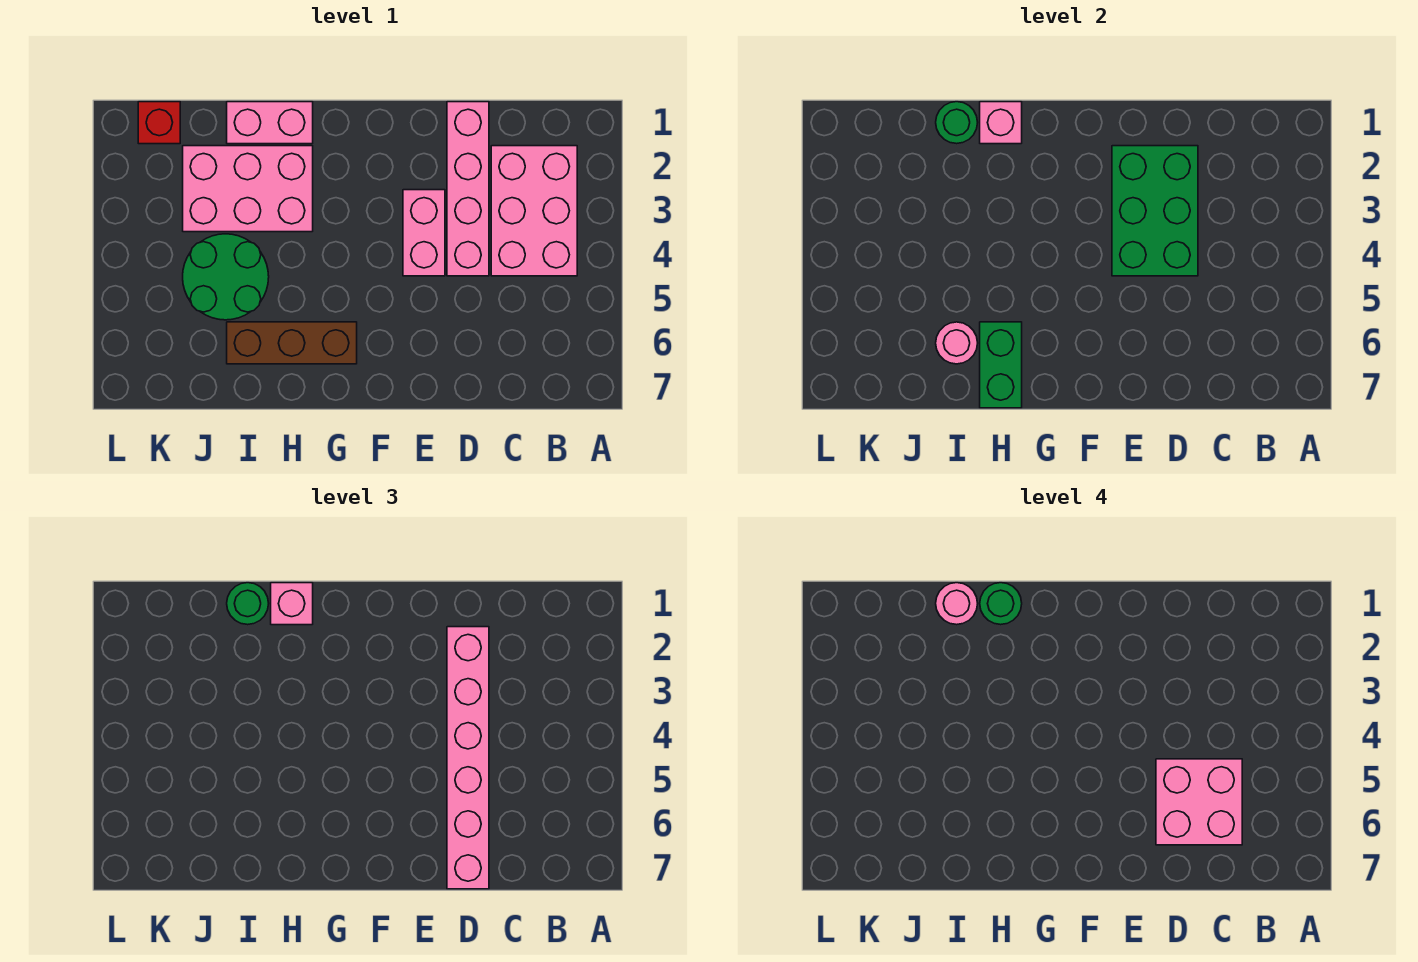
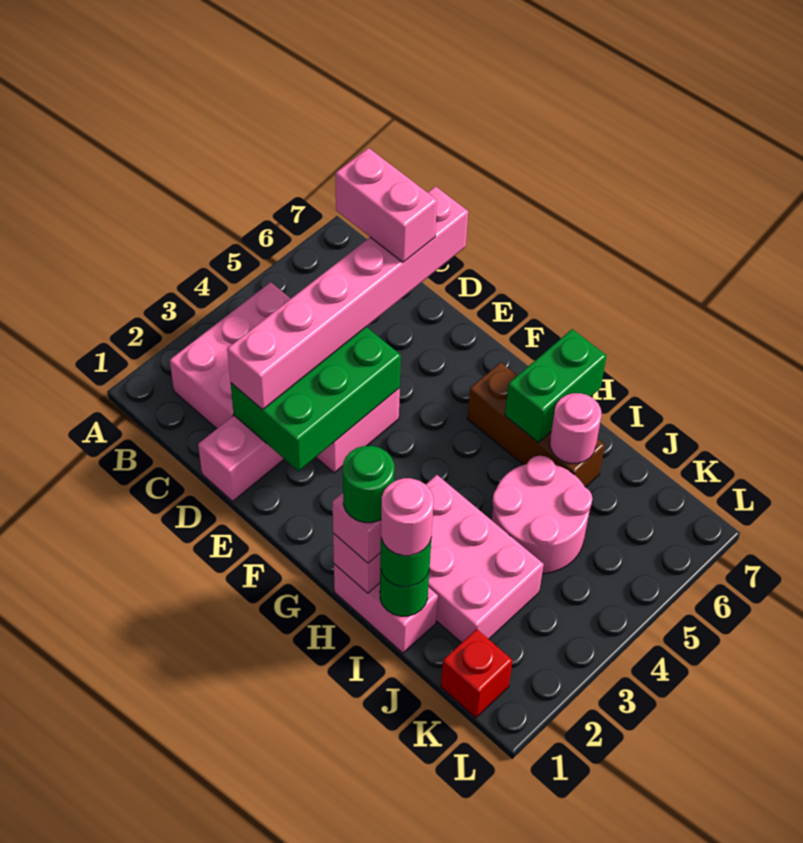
pink brick C5:D6 level 4 -> pink brick C6:D6 level 4
green round brick I4:J5 level 1 -> pink round brick I4:J5 level 1

